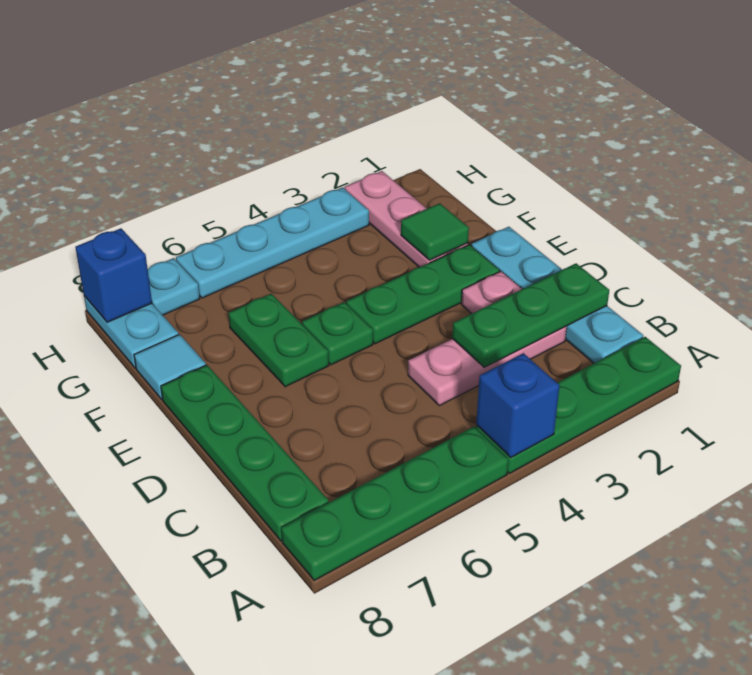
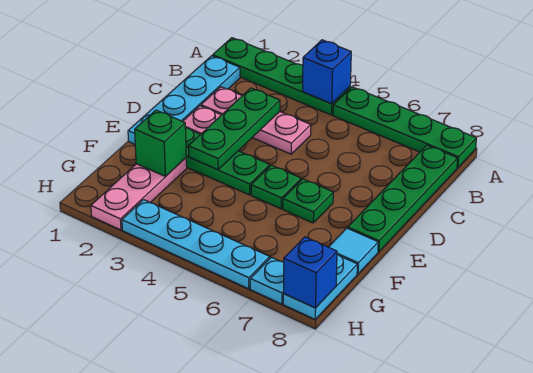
green plate C1:C3 level 2 -> green plate C3:E3 level 2
green plate E6:F6 level 1 -> green plate E6 level 1
green tile F2 level 2 -> green brick F2 level 2

